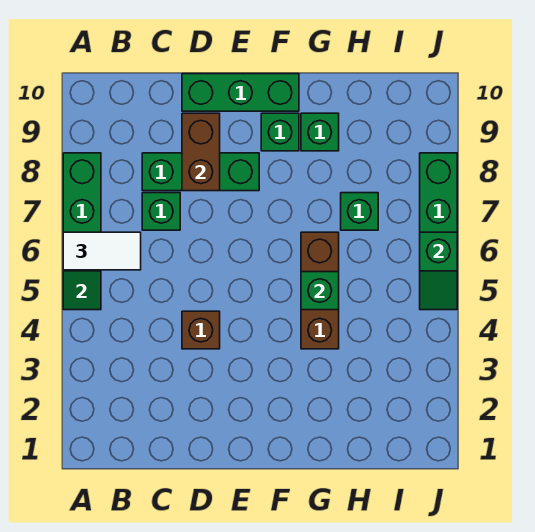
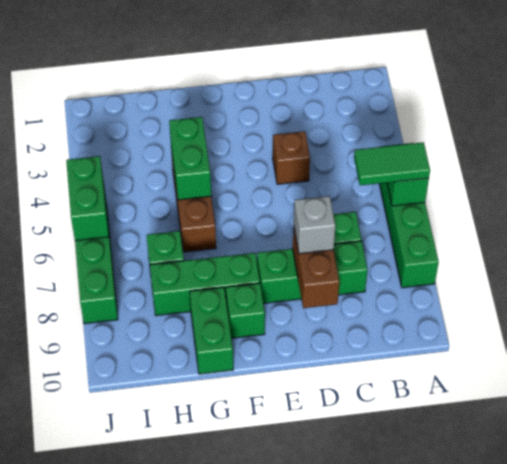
white tile A6:B6 level 3 -> green tile A6:B6 level 3
none -> grey brick D8 level 3
green brick D10:F10 level 1 -> green brick F8:H8 level 1
green brick G5 level 2 -> green brick G4:G5 level 2
green brick G9 level 1 -> green brick G9:G10 level 1
green slope J5:J6 level 2 top 6 -> green brick J5:J6 level 2

